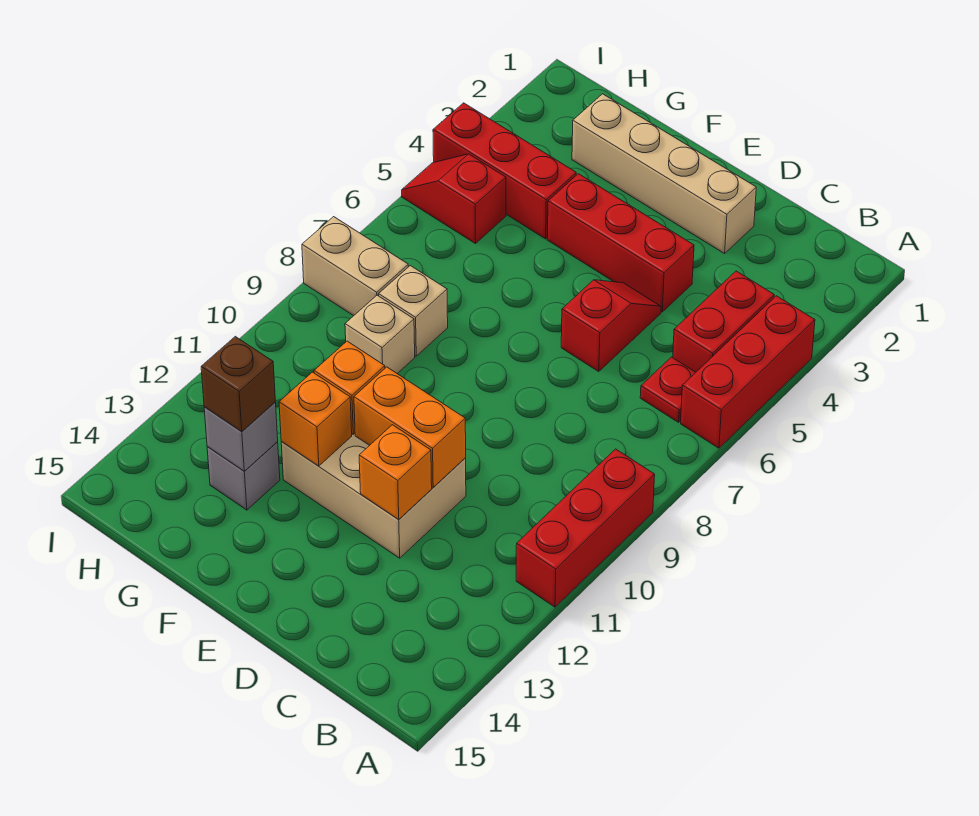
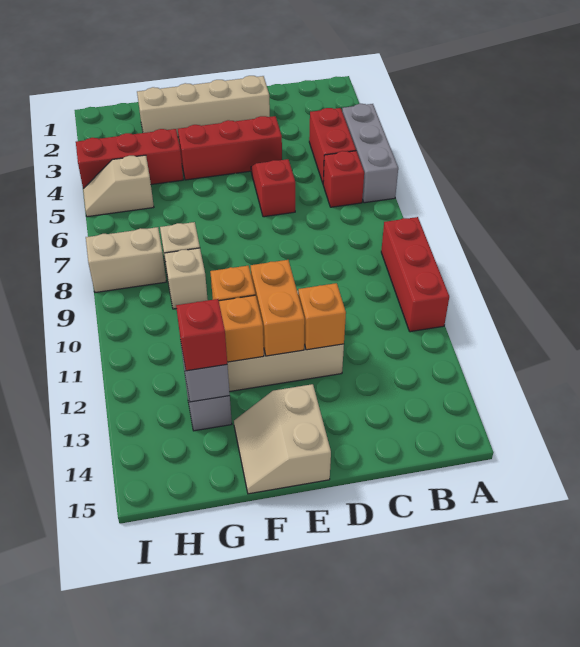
red brick A4:A6 level 1 -> grey brick A4:A6 level 1
red plate B6 level 1 -> red brick B6 level 1
orange brick D11:E11 level 2 -> orange brick E11:E12 level 2
none -> tan slope E14:F15 level 1 top E
brown brick G13 level 3 -> red brick G13 level 3
red slope H5:I5 level 1 top H -> tan slope H5:I5 level 1 top H

